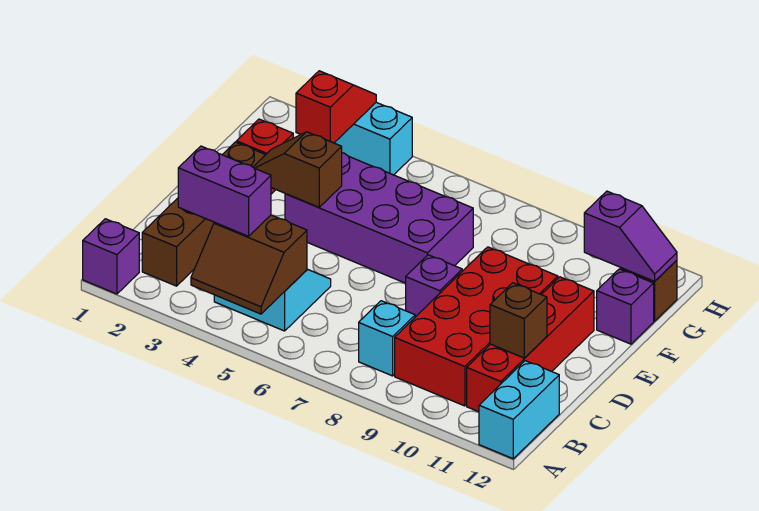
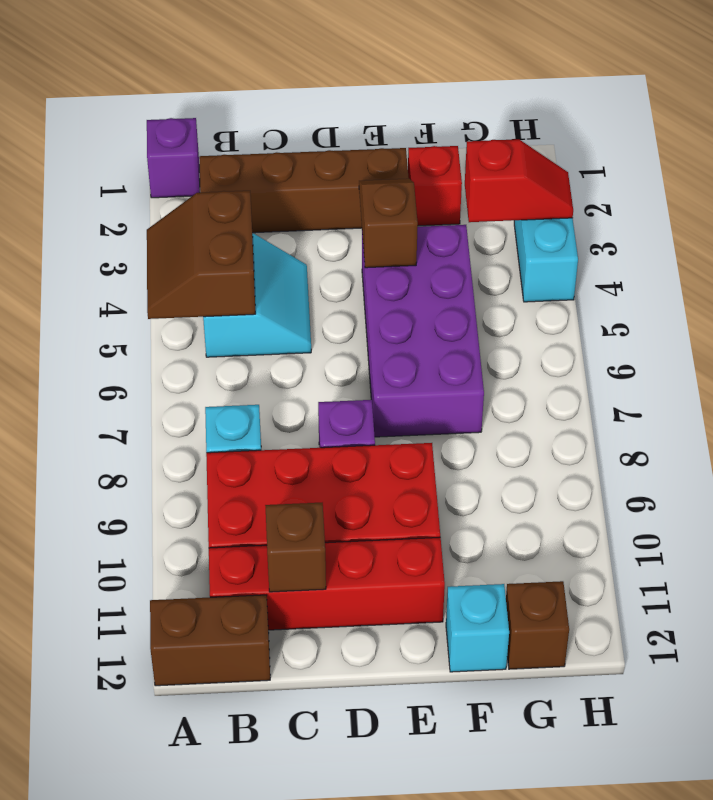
cyan brick A12:B12 level 1 -> brown brick A12:B12 level 1
purple brick B3:B4 level 3 -> none
purple brick F12 level 1 -> cyan brick F12 level 1
purple slope G11:G12 level 2 top 11 -> none

